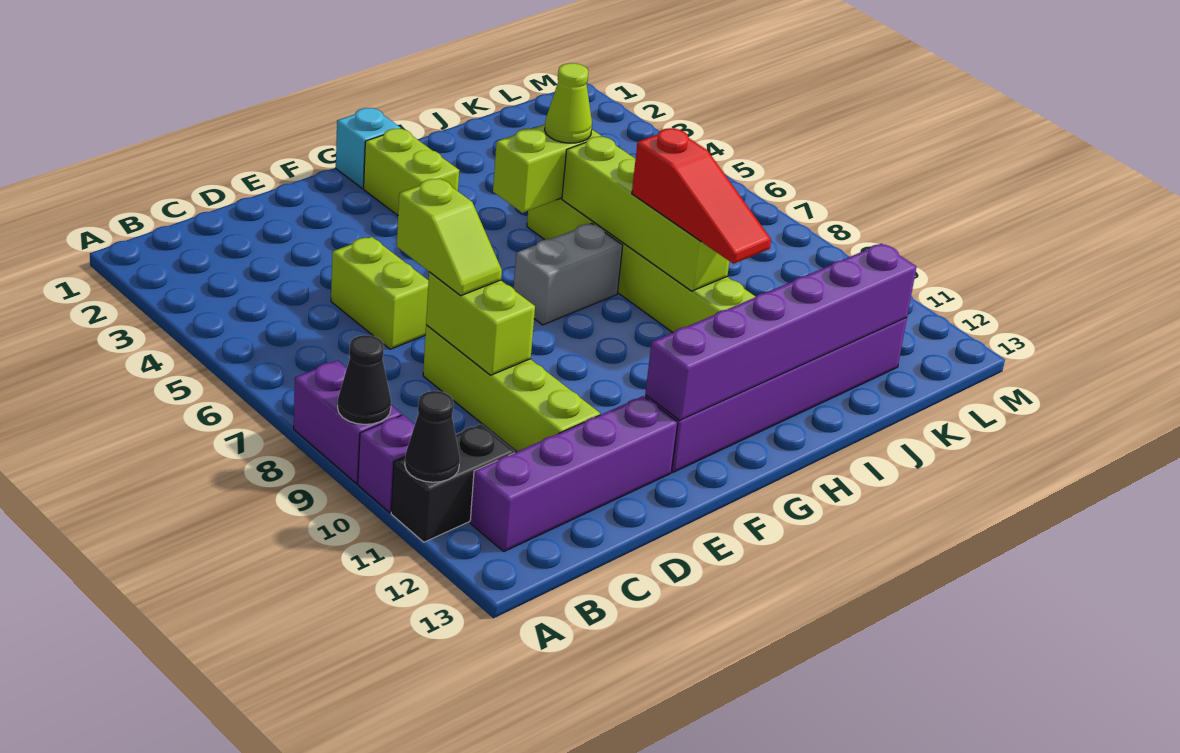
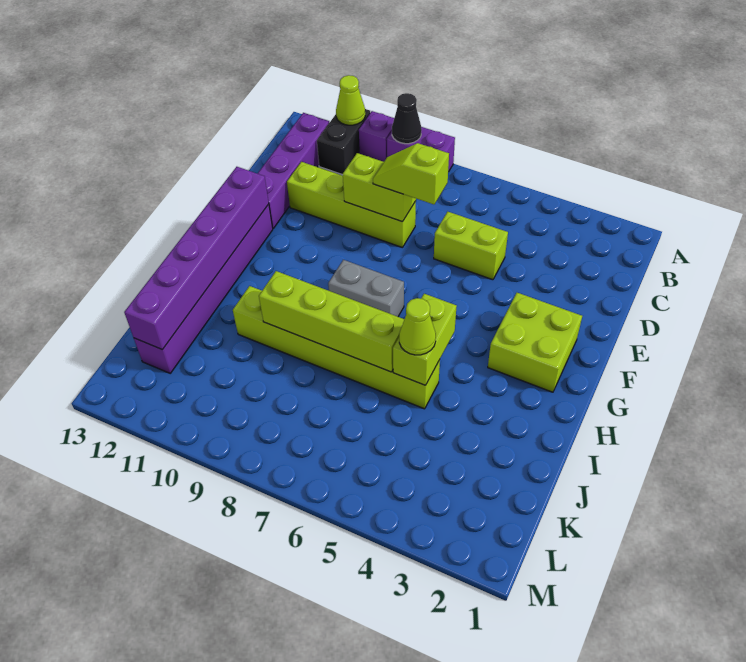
black cone A11 level 2 -> lime cone A11 level 2
cyan brick G1 level 1 -> none
lime brick G2:G3 level 1 -> lime brick F2:G3 level 1
grey brick G7:H7 level 1 -> grey brick G7:G8 level 1
red slope I8:I10 level 3 top 8 -> none

